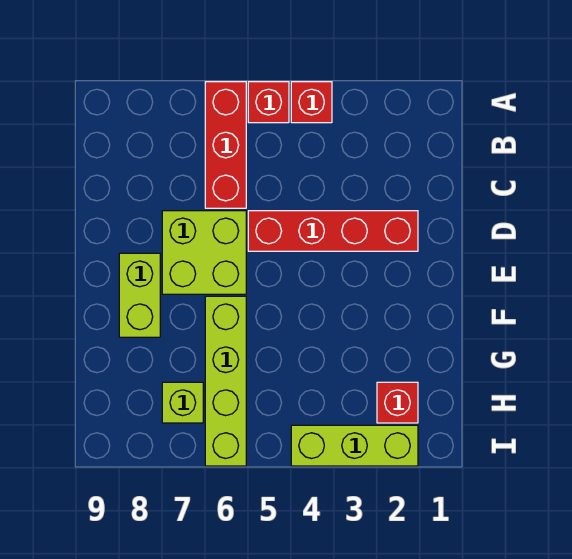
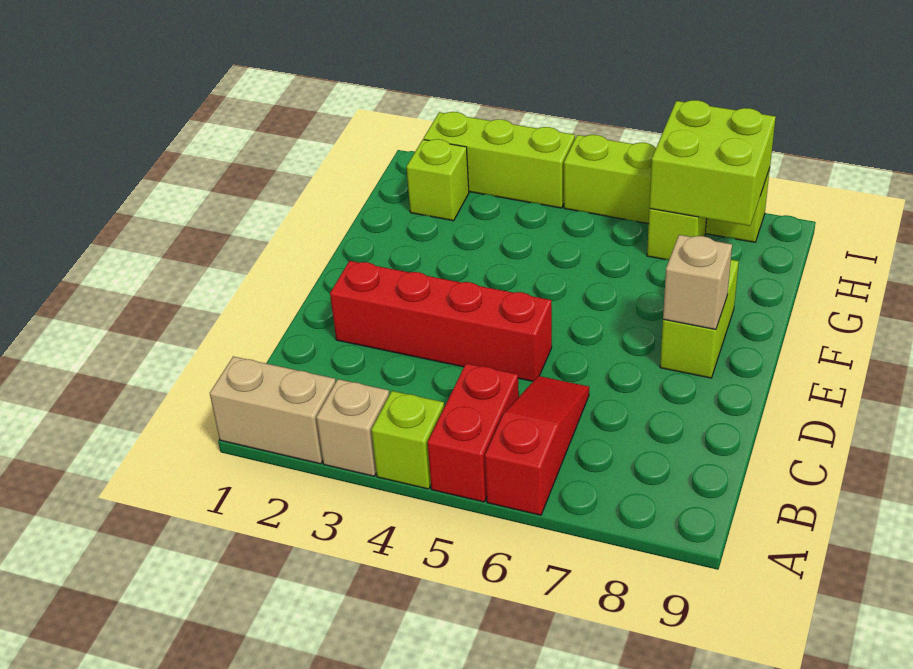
none -> tan brick A1:A2 level 1
none -> tan brick A3 level 1
red brick A4 level 1 -> lime brick A4 level 1
red brick A5 level 1 -> red brick A5:B5 level 1
red brick A6:C6 level 1 -> red slope A6:C6 level 1 top A
lime brick D6:E7 level 1 -> lime brick H7:I8 level 2
none -> tan brick E8 level 2
lime brick F6:I6 level 1 -> lime brick I5:I8 level 1
red brick H2 level 1 -> lime brick H2 level 1

